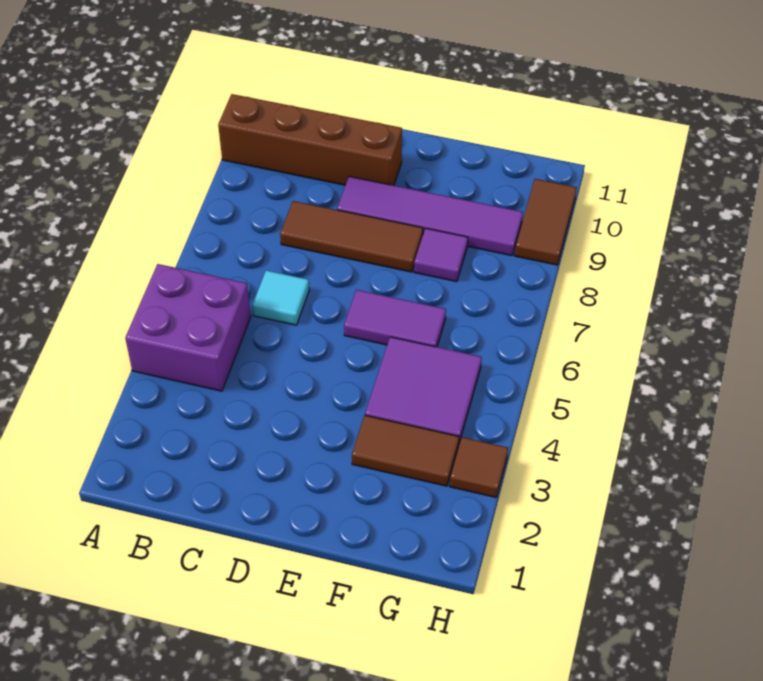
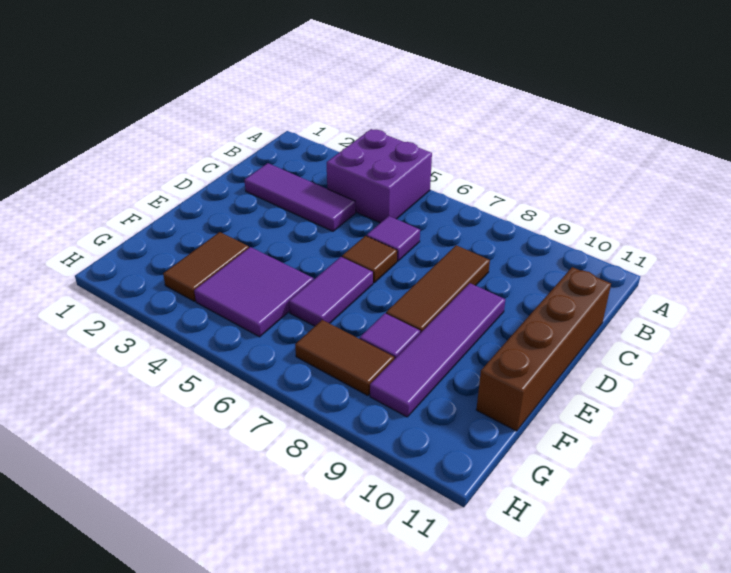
brown brick A10:D10 level 1 -> brown brick C11:F11 level 1
none -> purple tile C2:C4 level 1
cyan tile C6 level 1 -> purple tile C6 level 1
brown tile H3 level 1 -> brown tile D6 level 1
brown tile H9:H10 level 1 -> brown tile G7:G8 level 1

